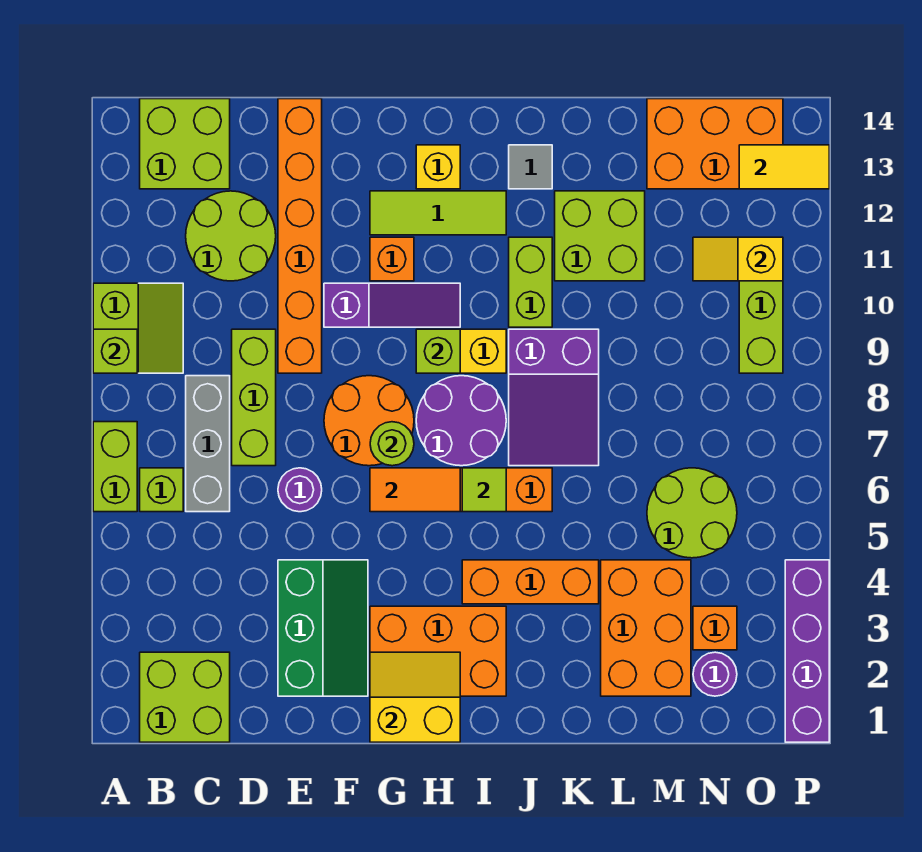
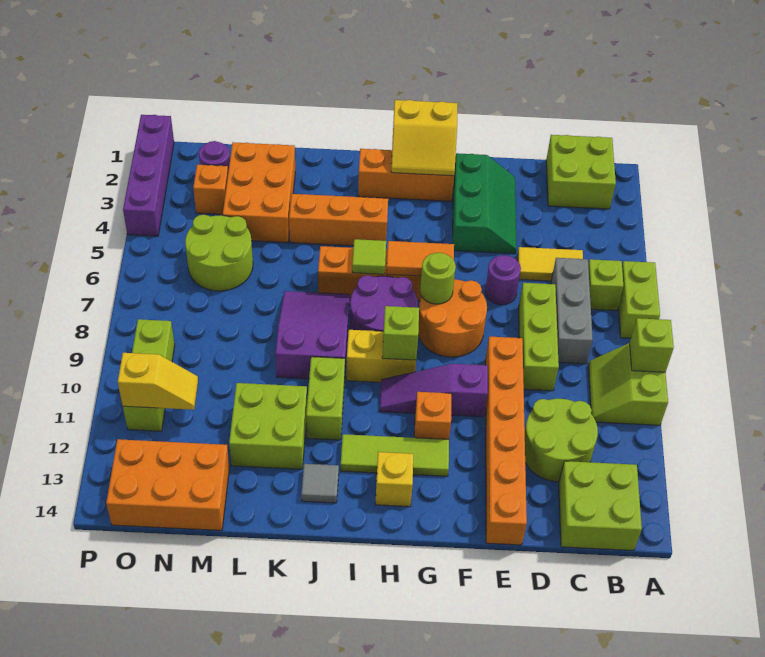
green slope E2:F4 level 1 top E -> green slope E2:F4 level 1 top F
orange brick G2:I3 level 1 -> orange brick G2:I2 level 1
yellow tile O13:P13 level 2 -> yellow tile C5:D5 level 1

